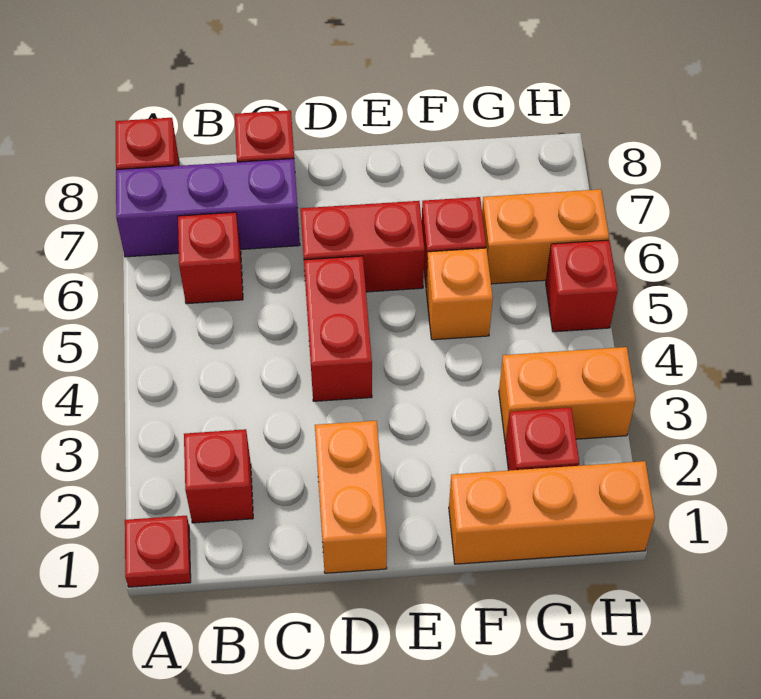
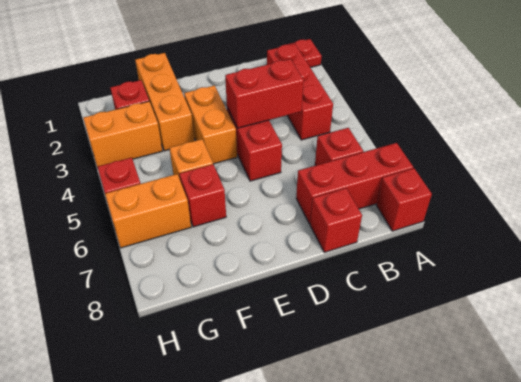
purple brick A7:C7 level 1 -> red brick A7:C7 level 1
red brick B2 level 1 -> red brick B2:B4 level 1
orange brick D1:D2 level 1 -> orange brick E3:E4 level 1
red brick D6:E6 level 1 -> red brick C4:D4 level 2
orange brick F1:H1 level 1 -> orange brick F1:F3 level 1

